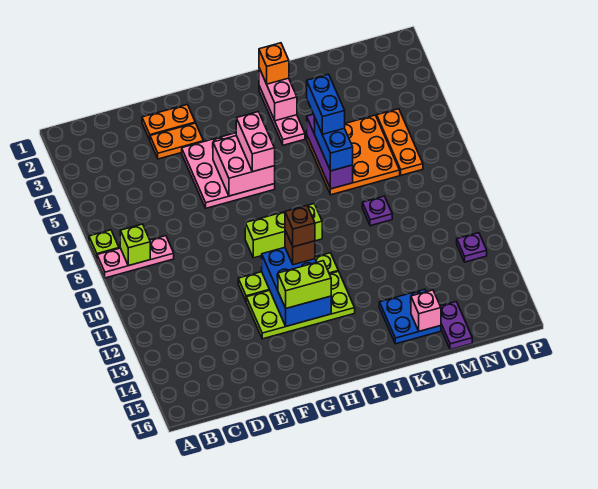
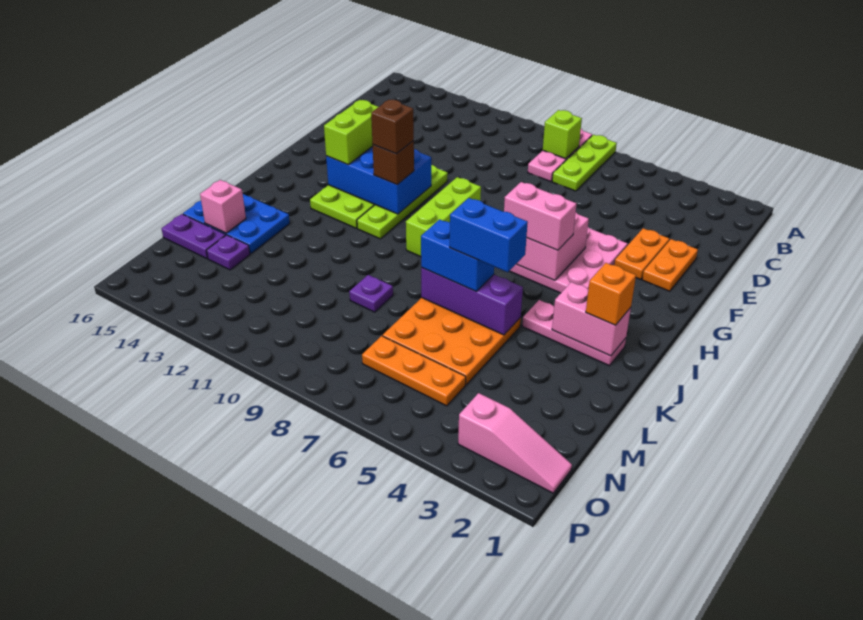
lime plate A7 level 1 -> lime plate A7:C7 level 1
blue plate K14:L15 level 1 -> blue plate K14:L16 level 1
none -> pink slope O1:O3 level 1 top 3
purple plate O12 level 1 -> purple plate M14 level 1

